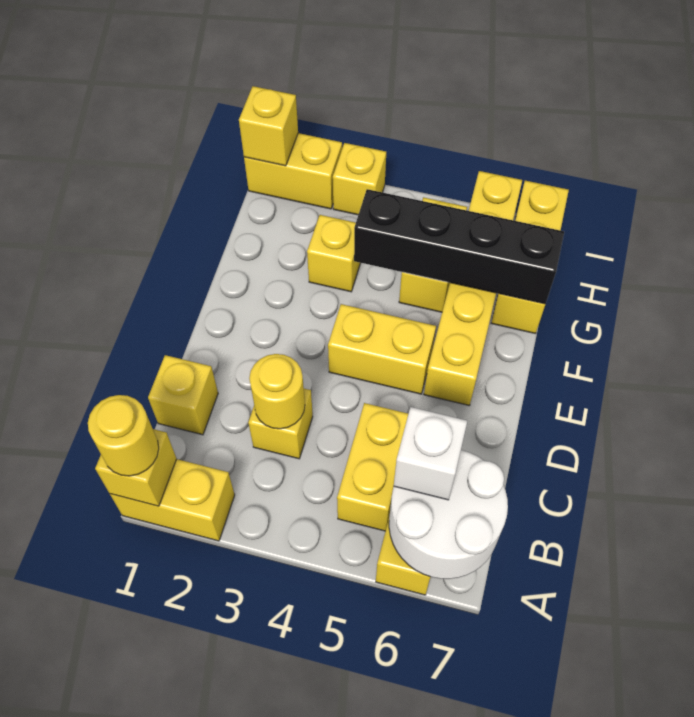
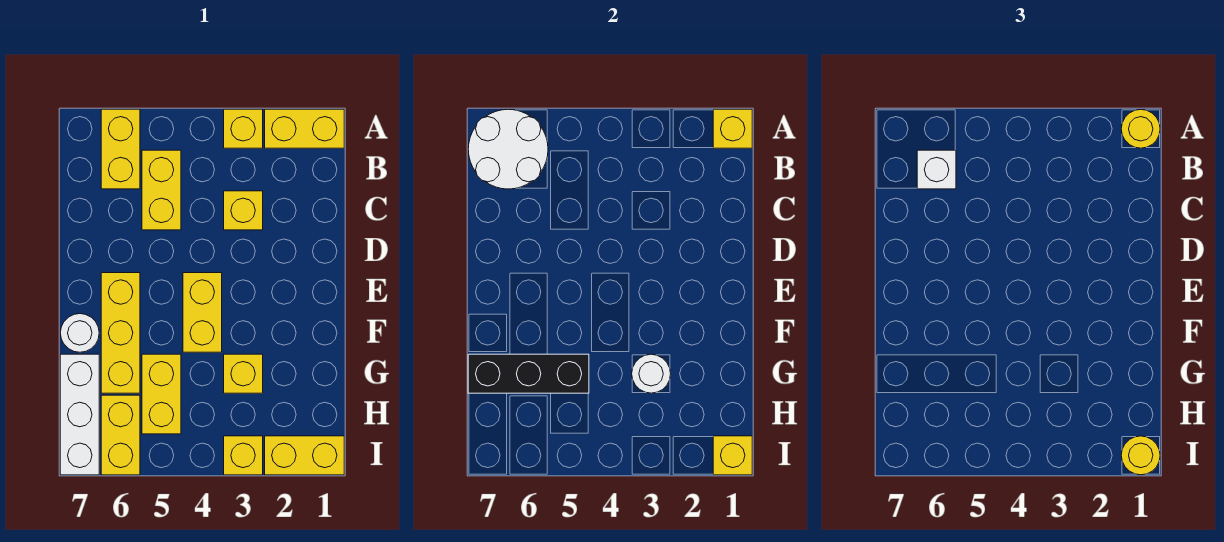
yellow brick C1 level 1 -> yellow brick A3 level 1
yellow round brick C3 level 2 -> yellow round brick I1 level 3
yellow brick E4:E5 level 1 -> yellow brick E4:F4 level 1
none -> white round brick F7 level 1
none -> white round brick G3 level 2
black brick G4:G7 level 2 -> black brick G5:G7 level 2
yellow brick G7:I7 level 1 -> white brick G7:I7 level 1

